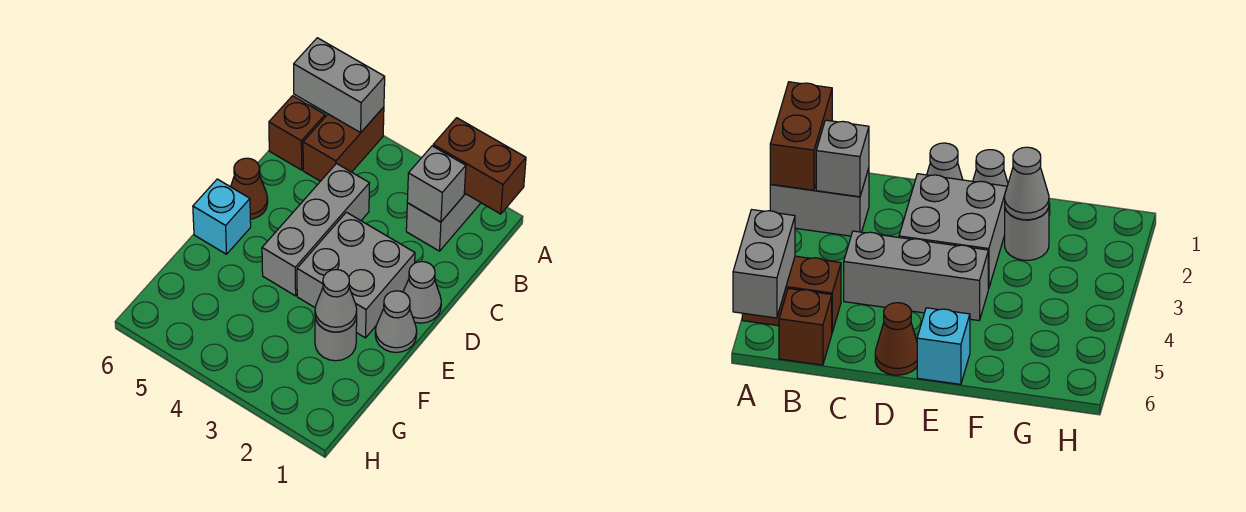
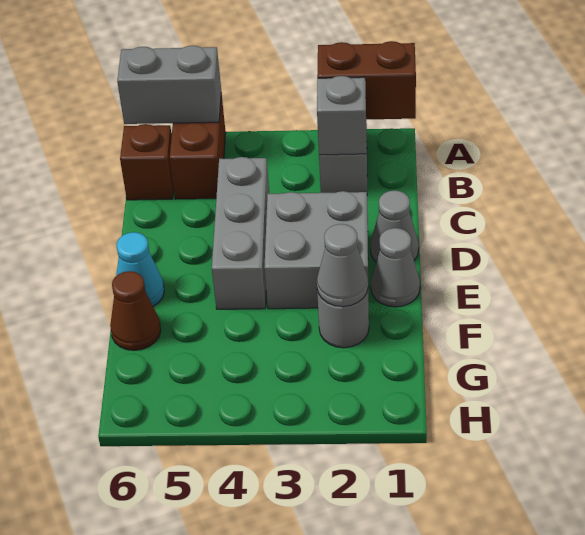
brown cone D6 level 1 -> brown cone F6 level 1
cyan brick E6 level 1 -> cyan cone E6 level 1

